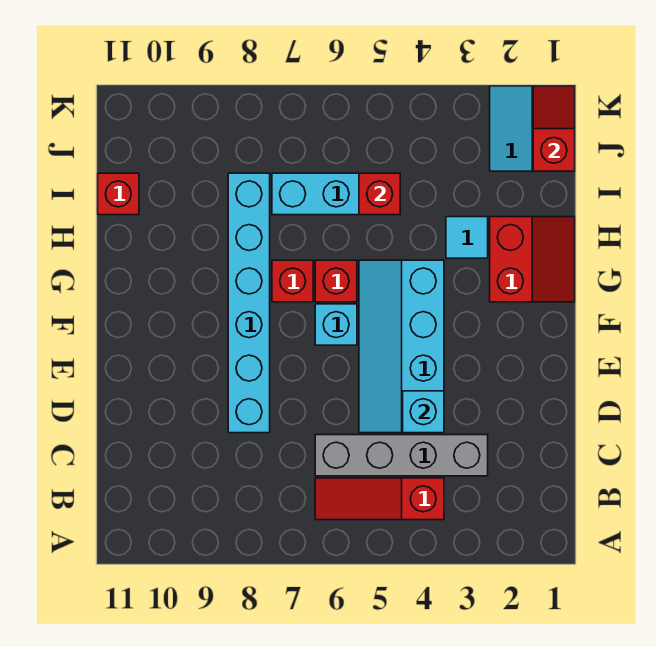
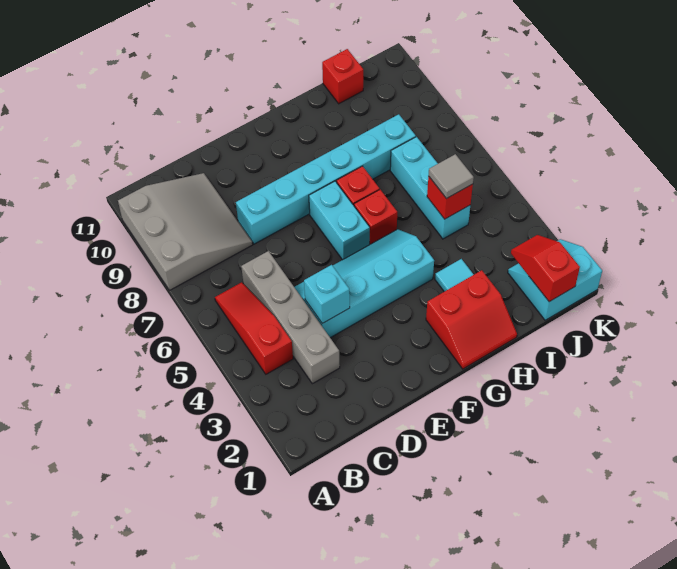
none -> grey slope A8:C10 level 1 top A
cyan brick F6 level 1 -> cyan brick F6:F7 level 1
none -> grey tile I5 level 3
red slope J1:K1 level 2 top J -> red slope J1:J2 level 2 top 1

